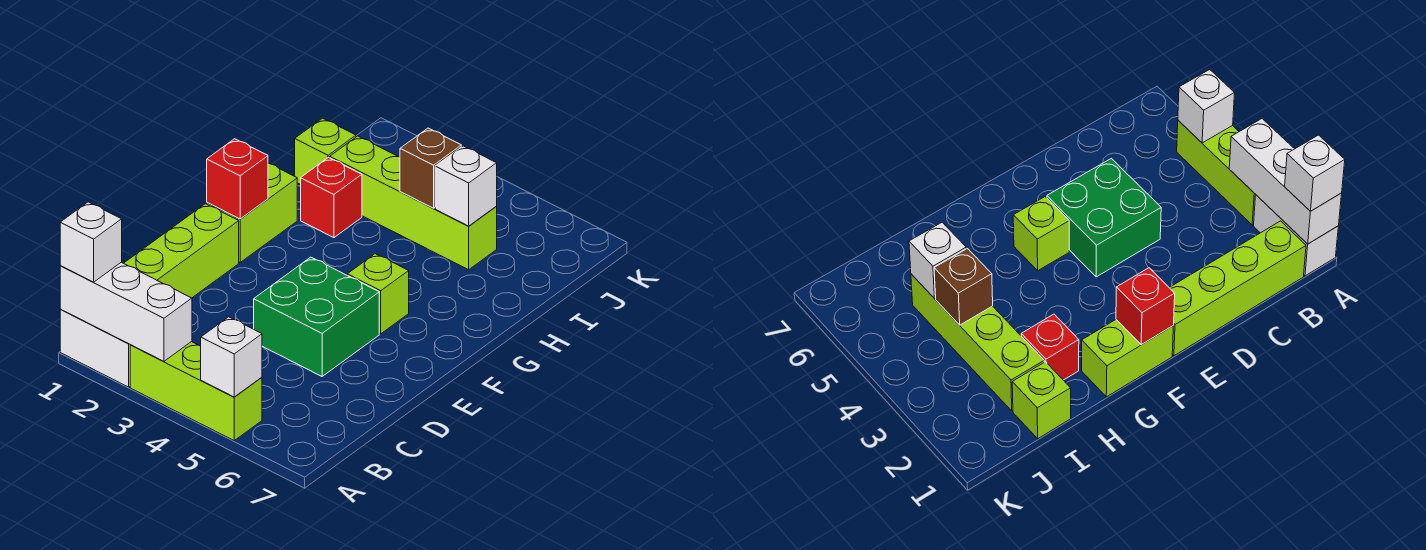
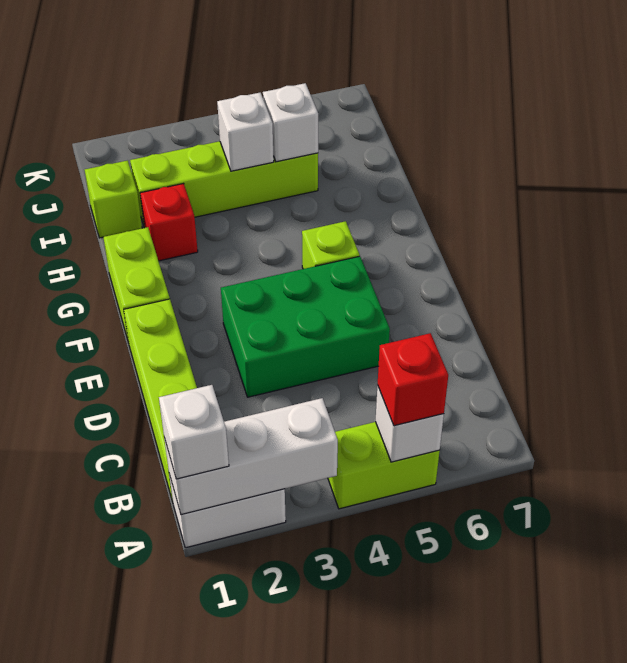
lime brick A3:A5 level 1 -> lime brick A4:A5 level 1
green brick D4:E5 level 1 -> green brick D3:E5 level 1
red brick F1 level 2 -> red brick A5 level 3
brown brick I4 level 2 -> white brick I4 level 2

